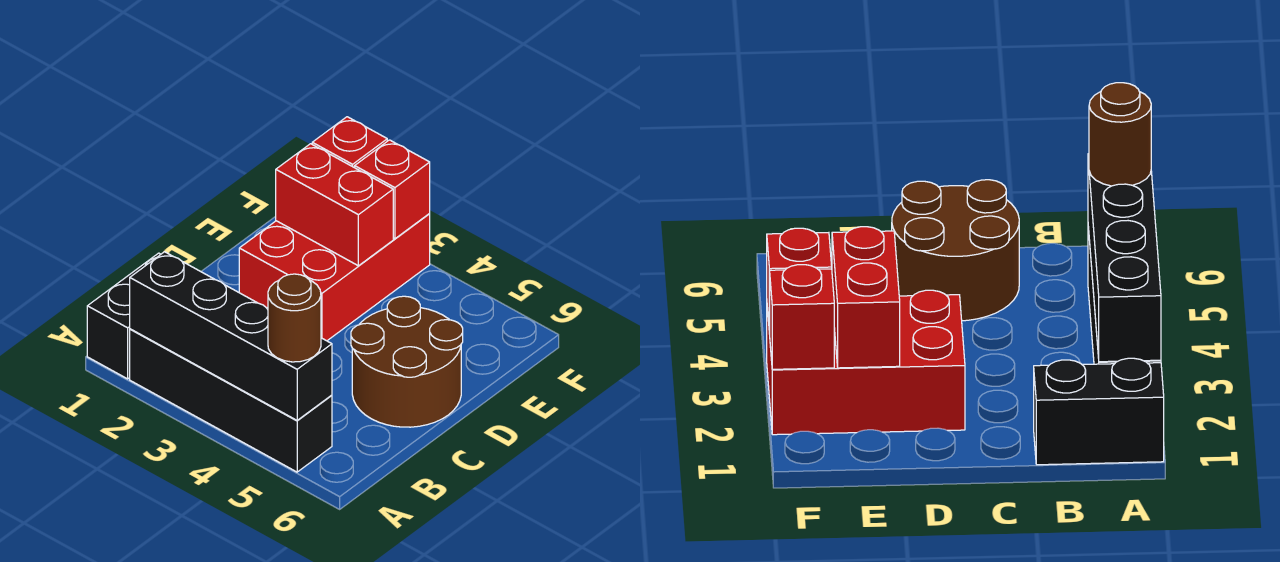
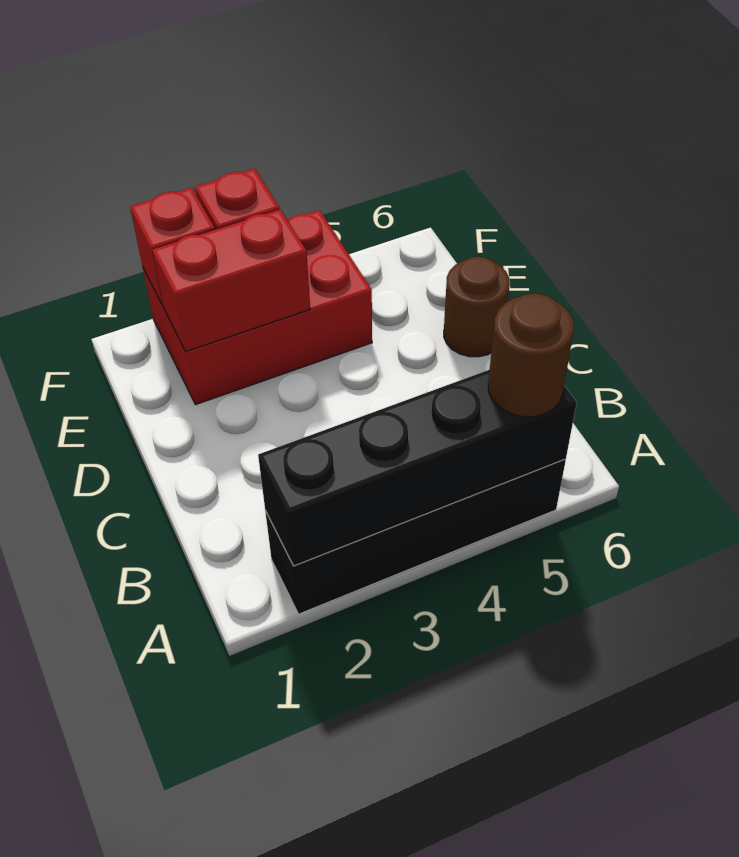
black brick A1:B1 level 1 -> none
brown round brick C5:D6 level 1 -> brown round brick D6 level 1
red brick D2:F3 level 1 -> red brick E2:F4 level 1

